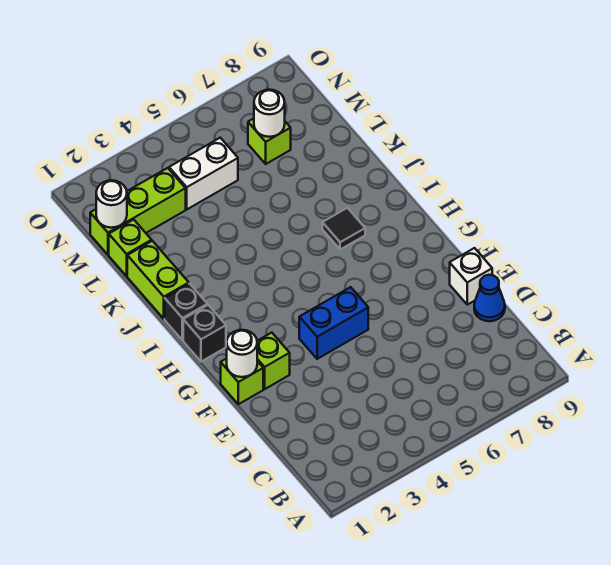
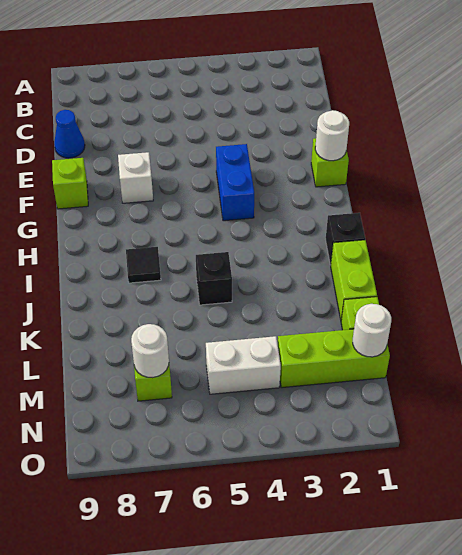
white brick E9 level 1 -> white brick F7 level 1
lime brick F2 level 1 -> lime brick F9 level 1
blue brick F4:F5 level 1 -> blue brick F4:G4 level 1
black brick H1 level 1 -> black brick J5 level 1

